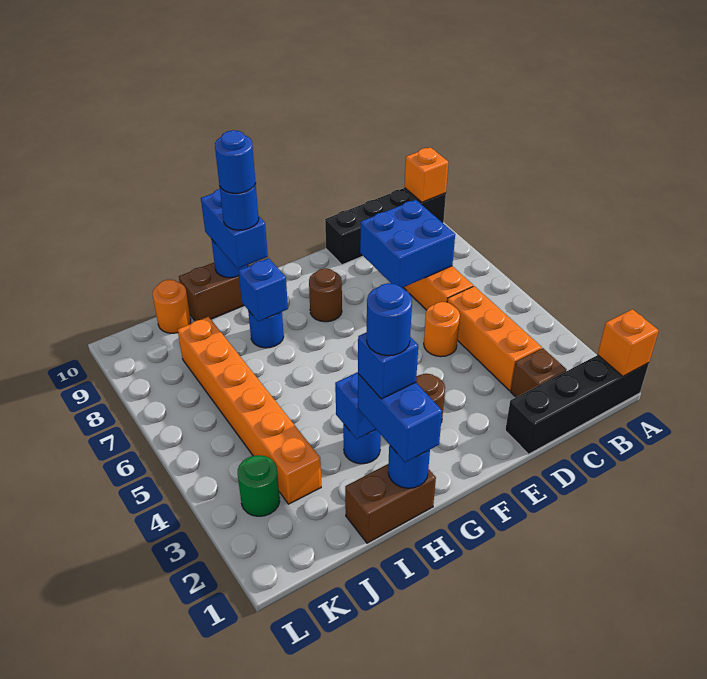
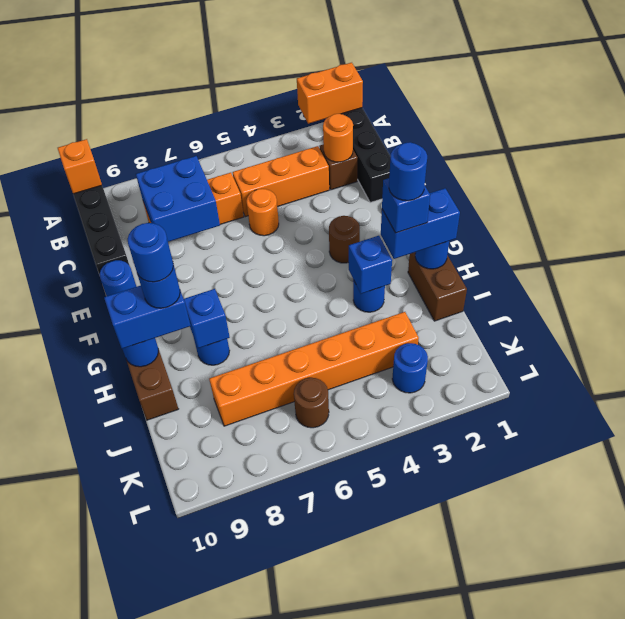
orange brick A1 level 2 -> orange brick A1:A2 level 2
none -> blue round brick E10 level 1
brown round brick F8 level 1 -> brown round brick K6 level 1
orange round brick J10 level 1 -> orange round brick C2 level 2
green round brick K3 level 1 -> blue round brick K3 level 1

